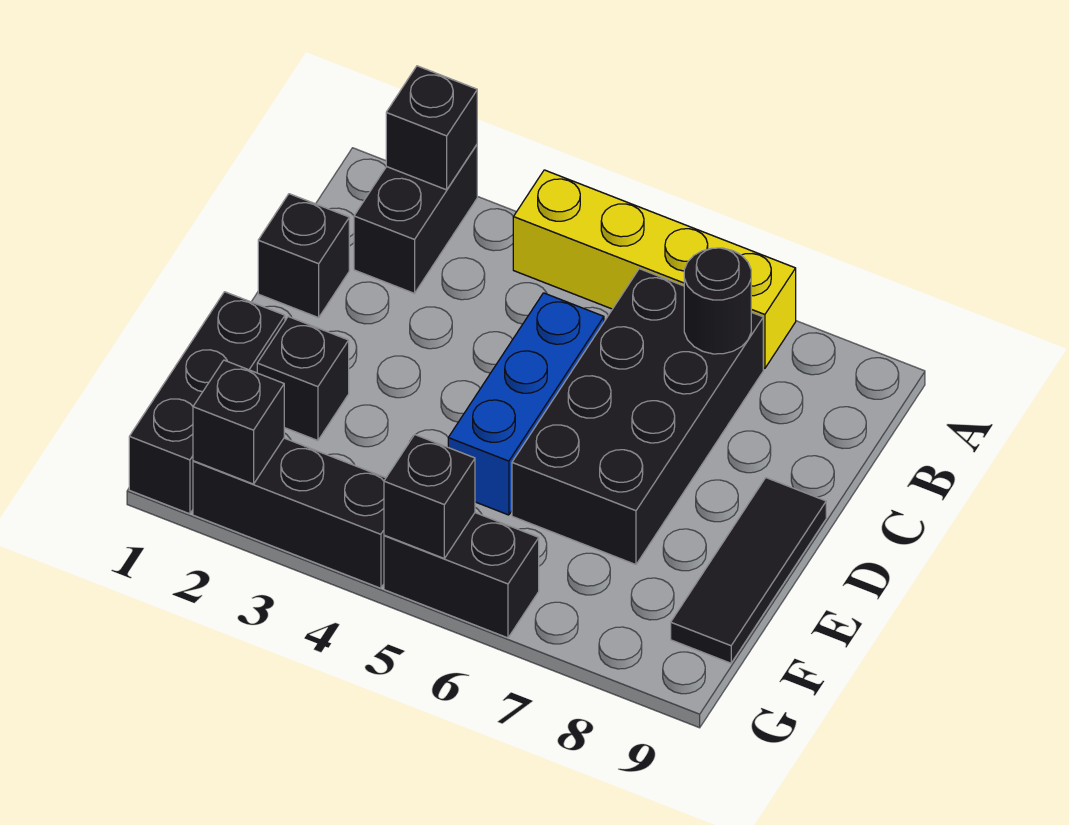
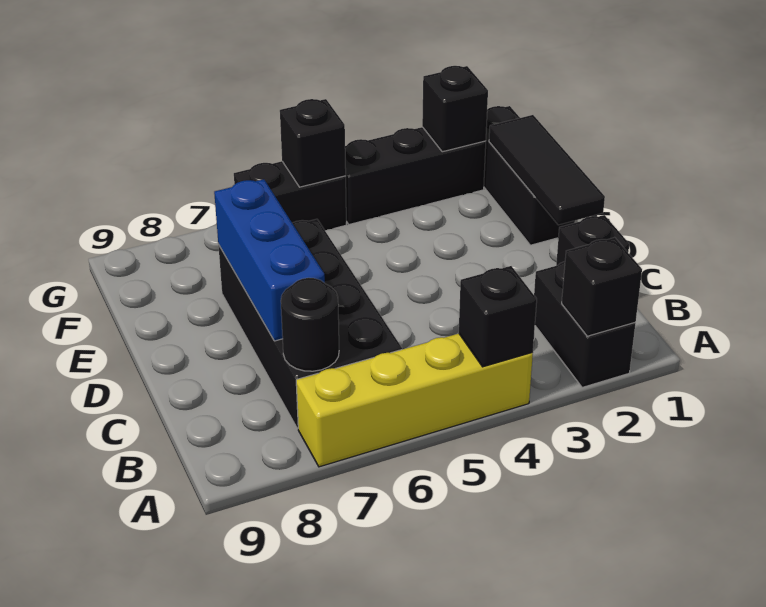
blue brick C5:E5 level 1 -> blue brick C7:E7 level 2
black tile D9:F9 level 1 -> black tile D1:F1 level 2
black brick E2 level 1 -> black brick A4 level 2

